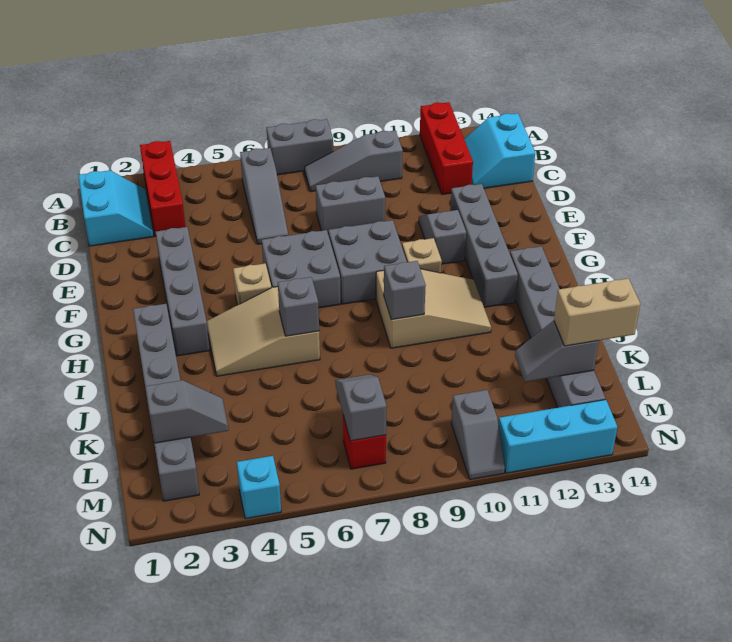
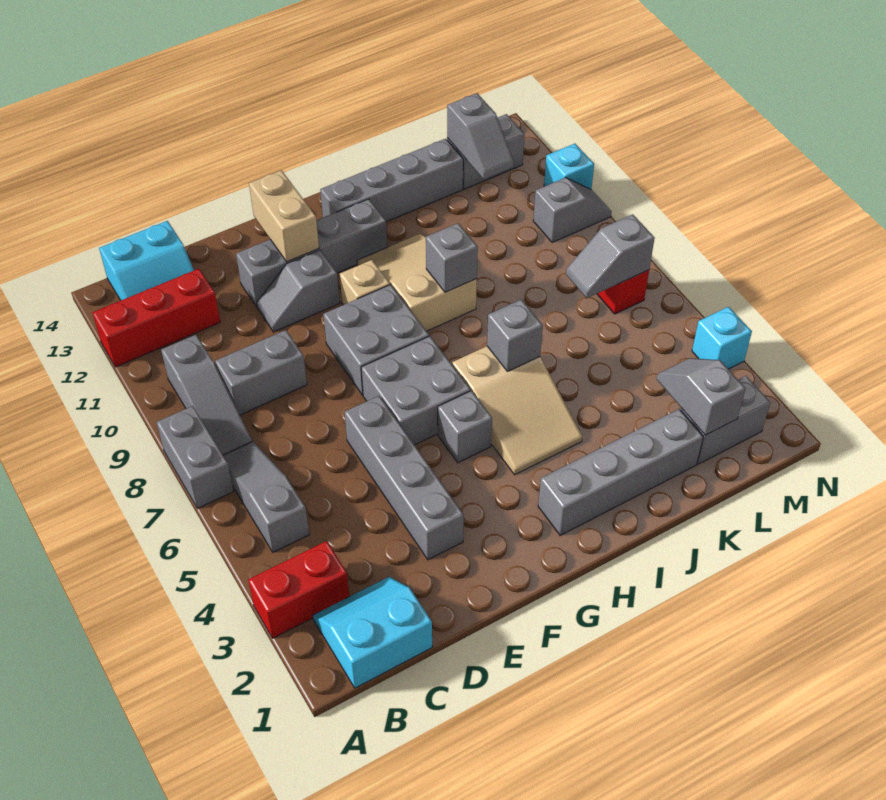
red brick A3:C3 level 1 -> red brick A3:B3 level 1
grey slope B6:D6 level 1 top B -> grey slope B5:B7 level 1 top 5
grey brick D8:D9 level 1 -> grey brick C9:D9 level 1
grey brick E3:H3 level 1 -> grey brick E3:E6 level 1
tan brick G5 level 1 -> grey brick G5 level 1
tan brick L13:L14 level 3 -> tan brick F12:F13 level 2
cyan brick N11:N13 level 1 -> cyan brick N11 level 1

